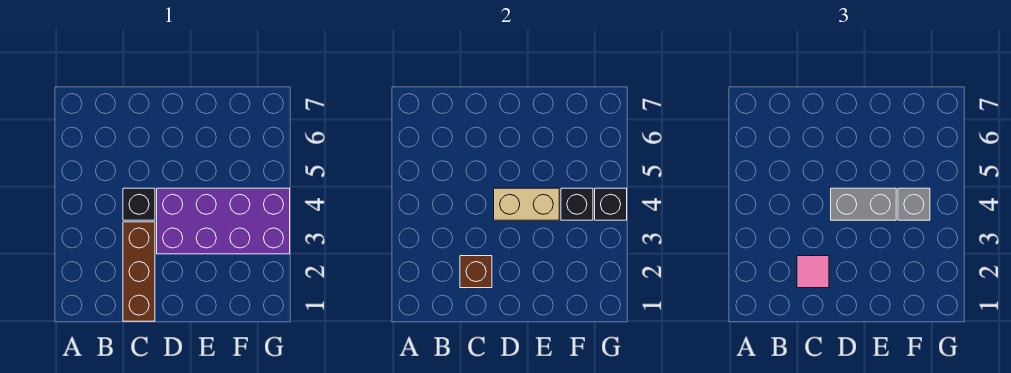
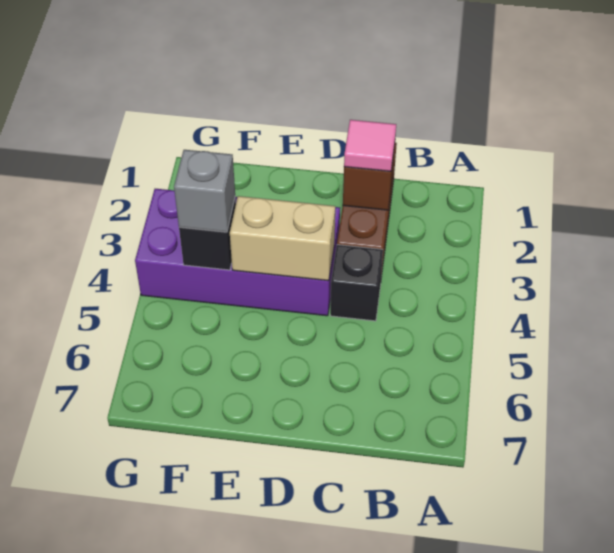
grey brick D4:E4 level 3 -> none
black brick G4 level 2 -> none

